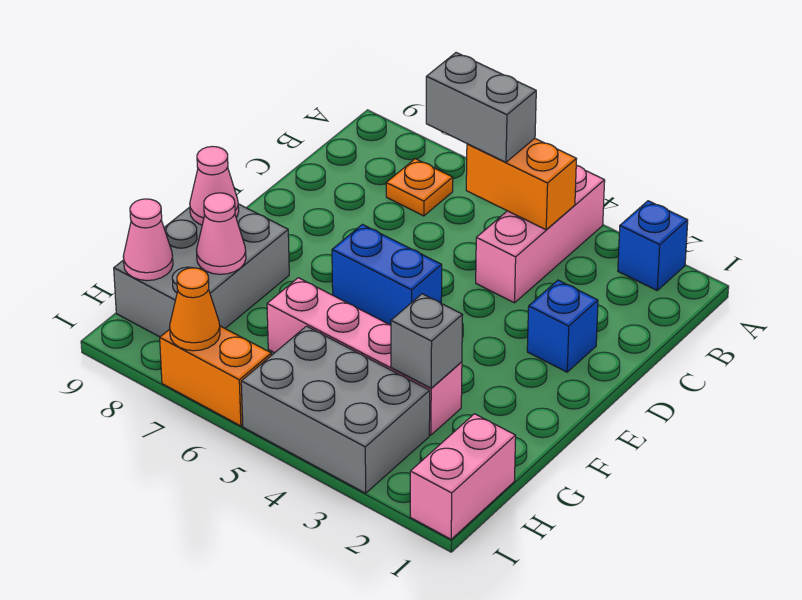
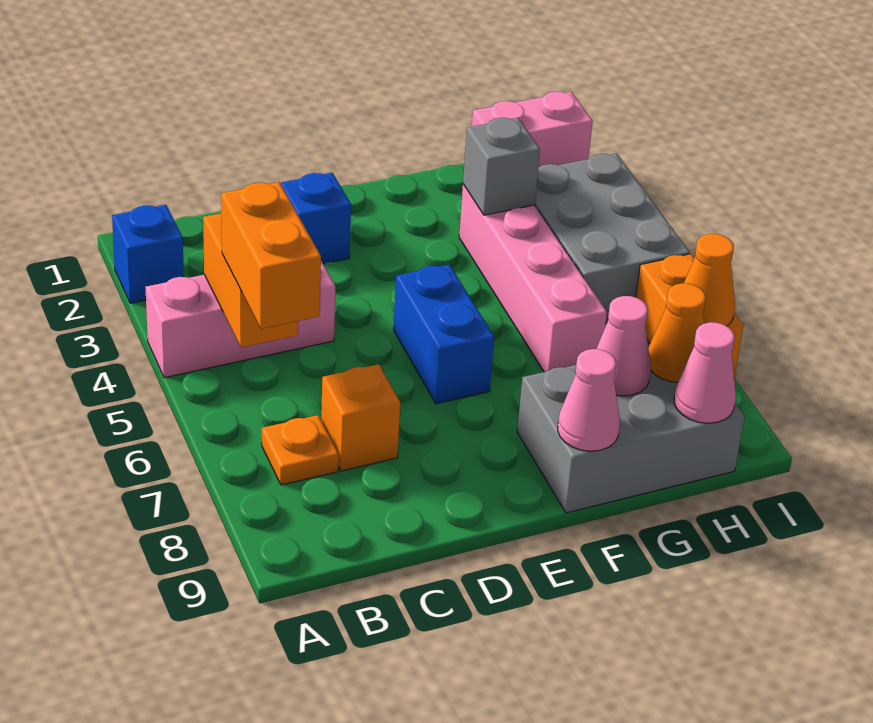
grey brick B5:B6 level 3 -> orange brick B5:B6 level 3
none -> orange brick C7 level 1
none -> orange cone H8 level 2

